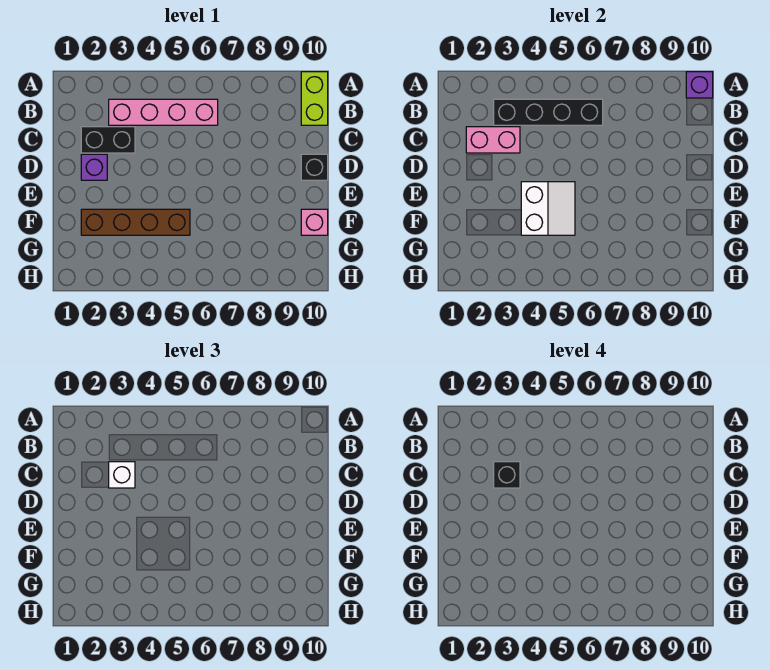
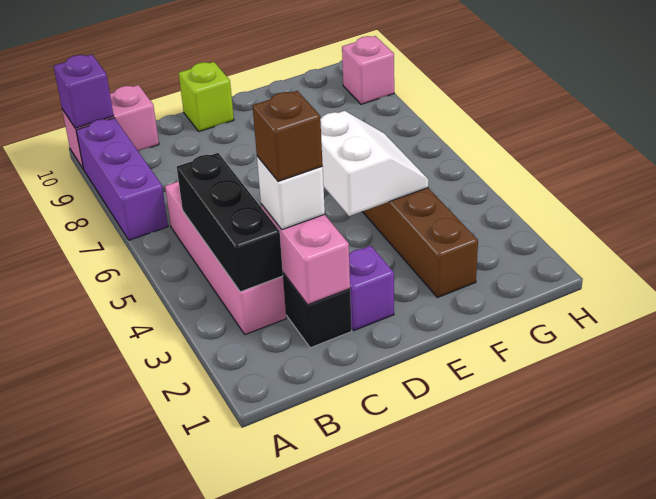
none -> purple brick A7:A9 level 1
lime brick A10:B10 level 1 -> pink brick A10:B10 level 1
black brick B3:B6 level 2 -> black brick B3:B5 level 2
black brick C3 level 4 -> brown brick C3 level 4
black brick D10 level 1 -> lime brick D10 level 1
white slope E4:F5 level 2 top 4 -> white slope E4:F5 level 2 top E
pink brick F10 level 1 -> pink brick H9 level 1

